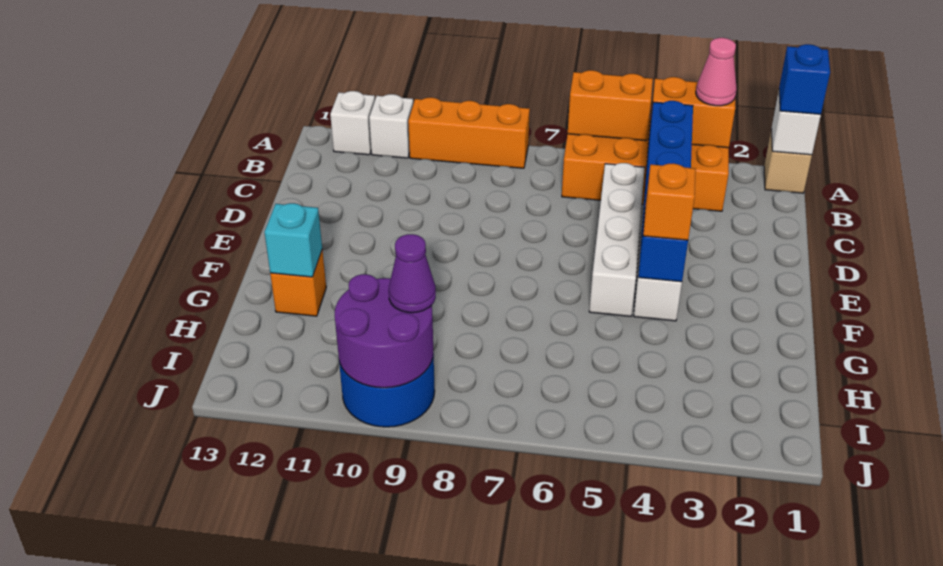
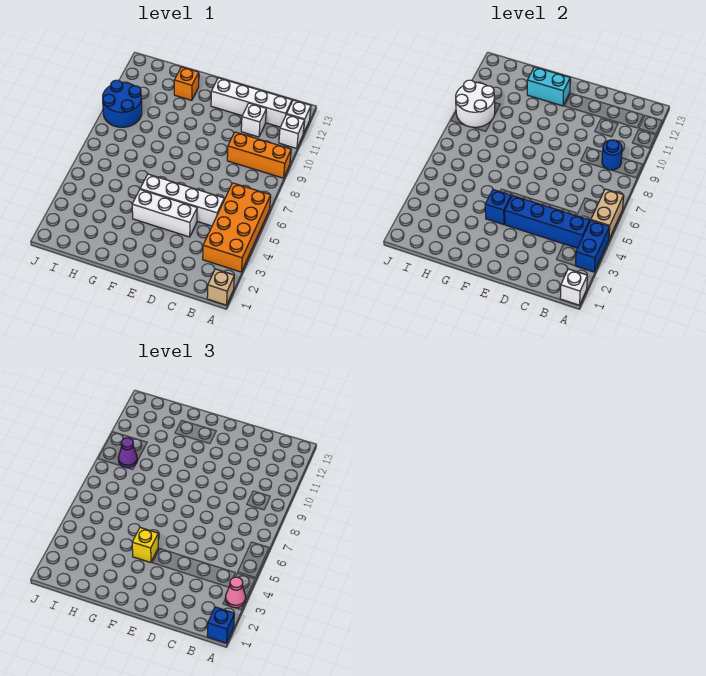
orange brick A3:A4 level 2 -> blue brick A3:A4 level 2
orange brick A5:A6 level 2 -> tan brick A5:A6 level 2
orange brick A8:A10 level 1 -> orange brick A9:C9 level 1
none -> blue round brick B9 level 2
none -> white brick B12:E12 level 1
none -> white brick C11 level 1
orange brick F4 level 3 -> yellow brick F4 level 3
cyan brick G12 level 2 -> cyan brick F12:G12 level 2
purple round brick I9:J10 level 2 -> white round brick I9:J10 level 2

